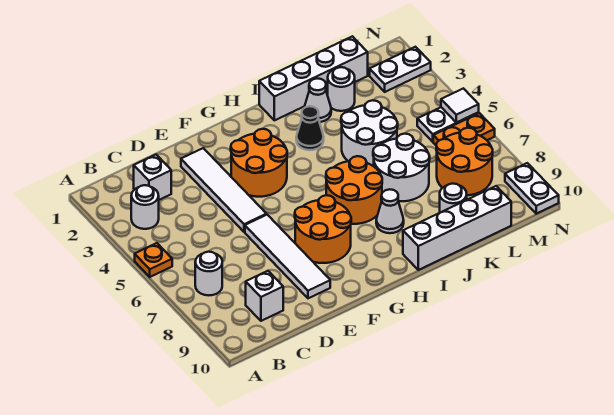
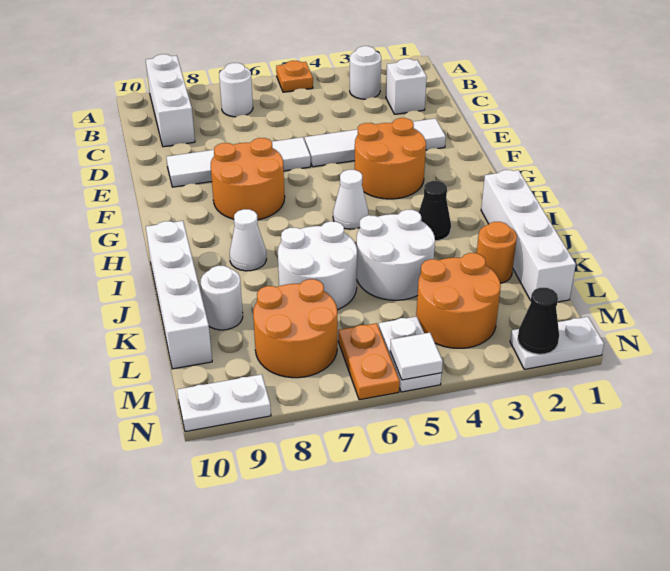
white brick C9 level 1 -> white brick A9:C9 level 1
orange round brick H6:I7 level 1 -> orange round brick L3:M4 level 1
white cone J2 level 1 -> white cone H5 level 1
white round brick K2 level 1 -> orange round brick K2 level 1
white plate M2:N2 level 1 -> white plate N1:N2 level 1
none -> black cone N2 level 2

